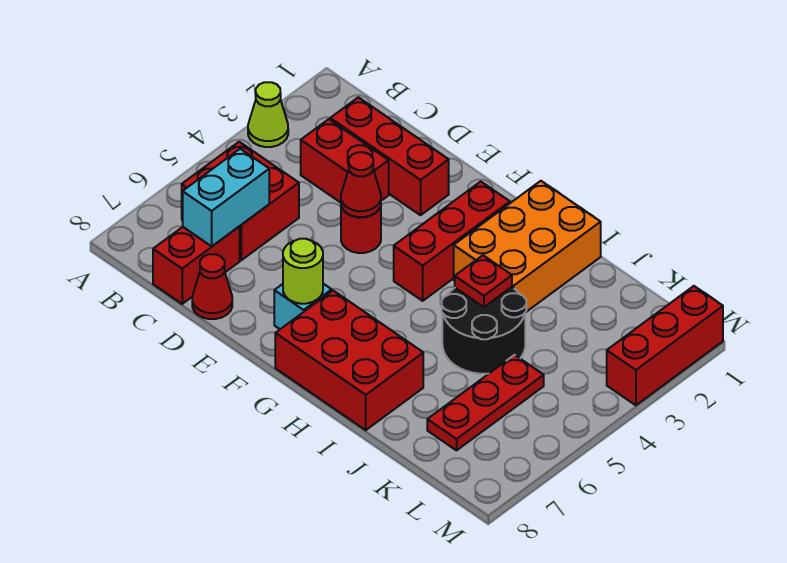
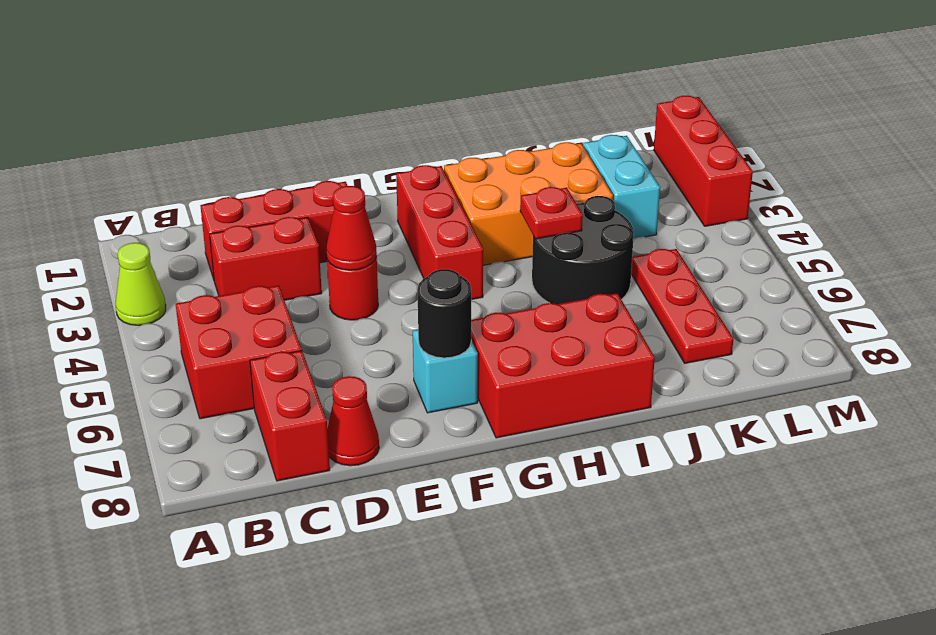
cyan brick C6:C7 level 2 -> cyan brick K2:K3 level 1
lime round brick F7 level 2 -> black round brick F7 level 2
orange brick H1:I3 level 1 -> orange brick H2:J3 level 1

